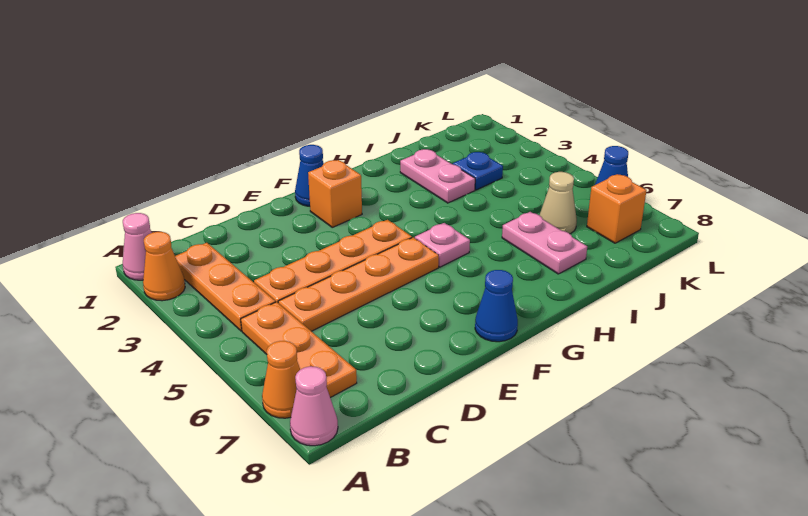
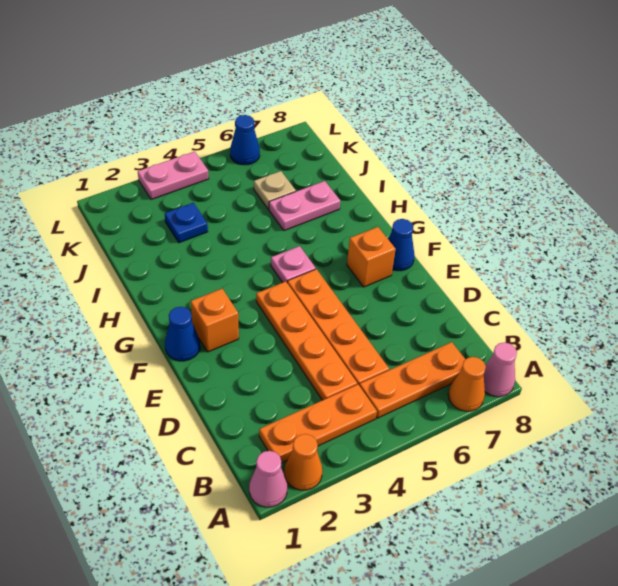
pink plate I2:I3 level 1 -> pink plate L3:L4 level 1
tan cone J6 level 1 -> tan plate J6 level 1
orange brick K7 level 1 -> orange brick F7 level 1

